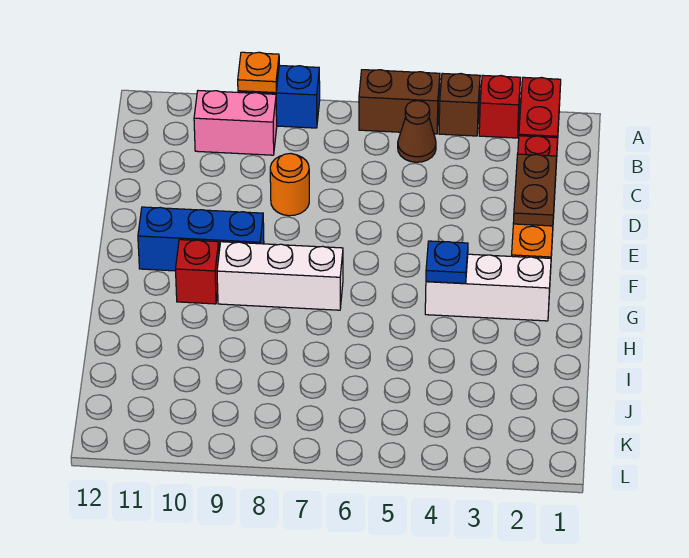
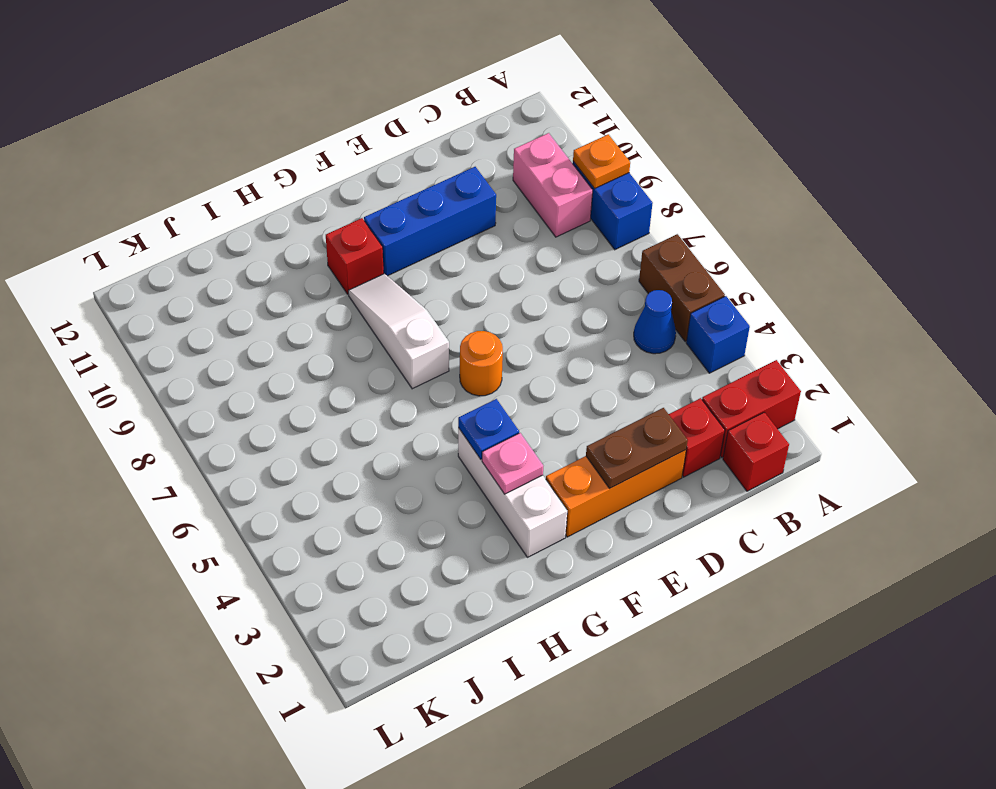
red brick A3 level 1 -> red brick B1 level 1
brown brick A4 level 1 -> blue brick A4 level 1
brown cone B5 level 1 -> blue cone B5 level 1
orange round brick D8 level 1 -> orange round brick F6 level 1
blue brick F9:F11 level 1 -> blue brick D10:F10 level 1
none -> pink plate G3 level 2
white brick G7:G9 level 1 -> white slope G7:G9 level 1 top 7

